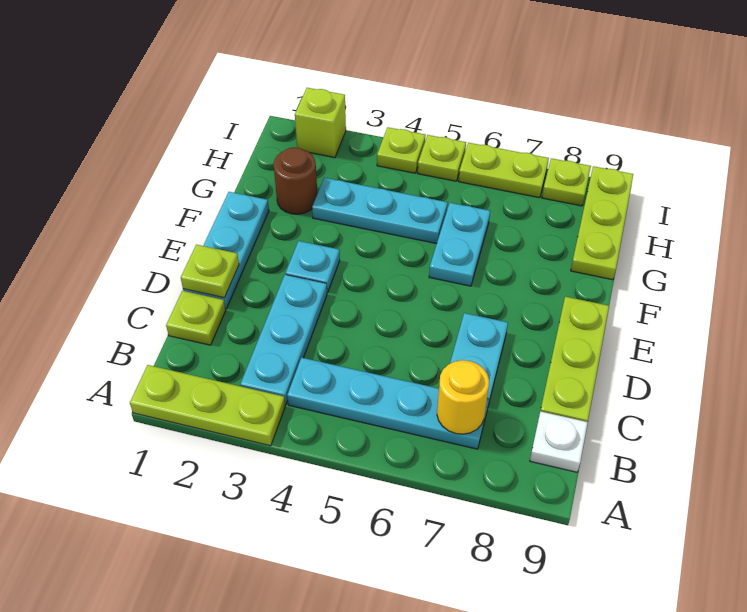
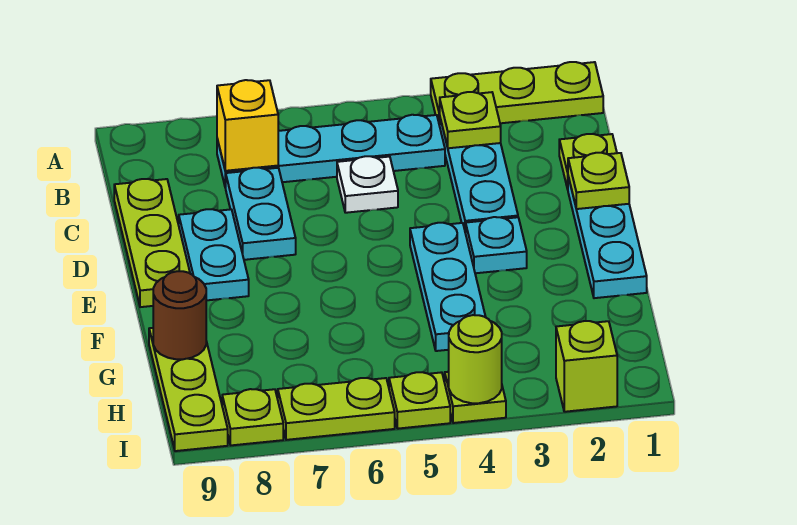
none -> lime plate B3 level 2
yellow round brick B7 level 2 -> yellow brick B7 level 2
white plate B9 level 1 -> white plate C5 level 1
cyan plate F6:G6 level 1 -> cyan plate D8:E8 level 1
brown round brick G2 level 1 -> brown round brick G9 level 2
cyan plate G3:G5 level 1 -> cyan plate E4:G4 level 1
none -> lime round brick I4 level 2

